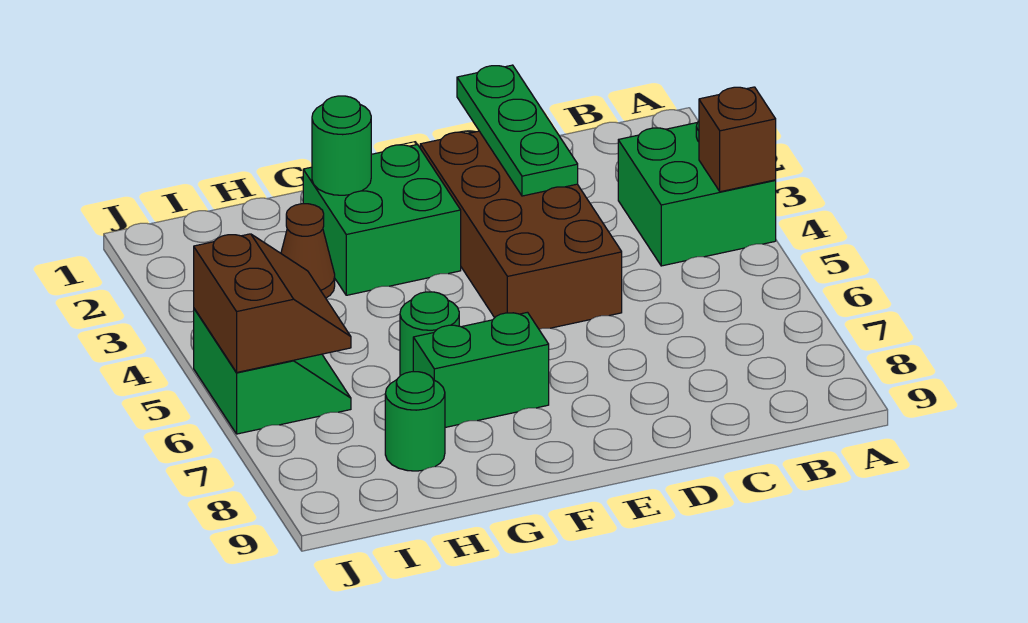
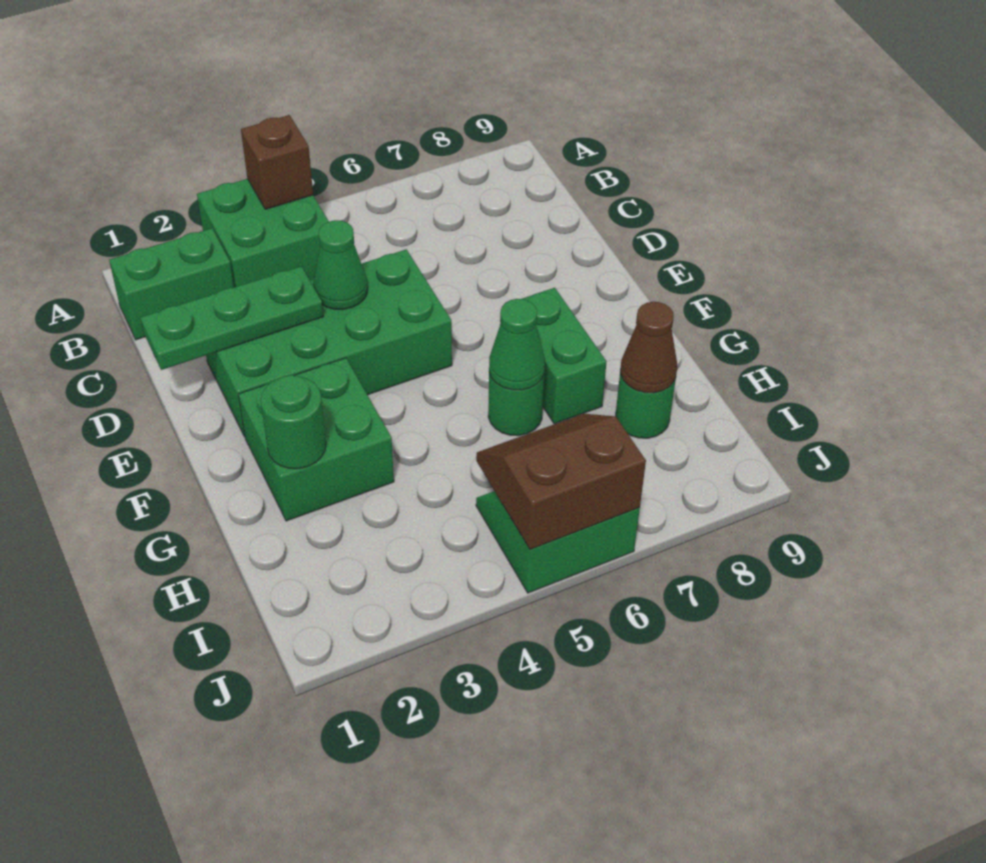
none -> green brick B1:B2 level 1
brown brick D2:E5 level 1 -> green brick D2:E5 level 1
none -> green cone D4 level 2
none -> green cone G6 level 2
brown cone H3 level 1 -> brown cone H8 level 2

